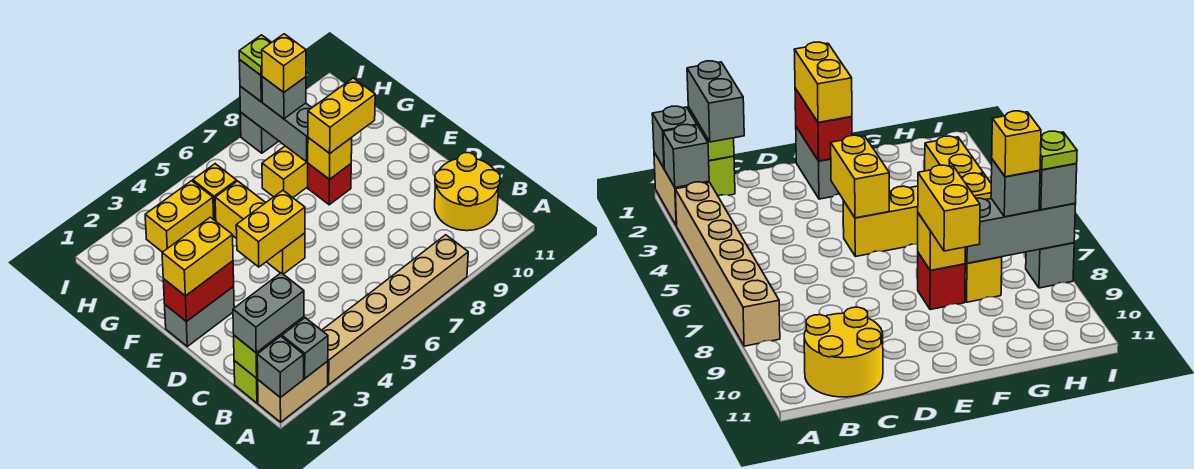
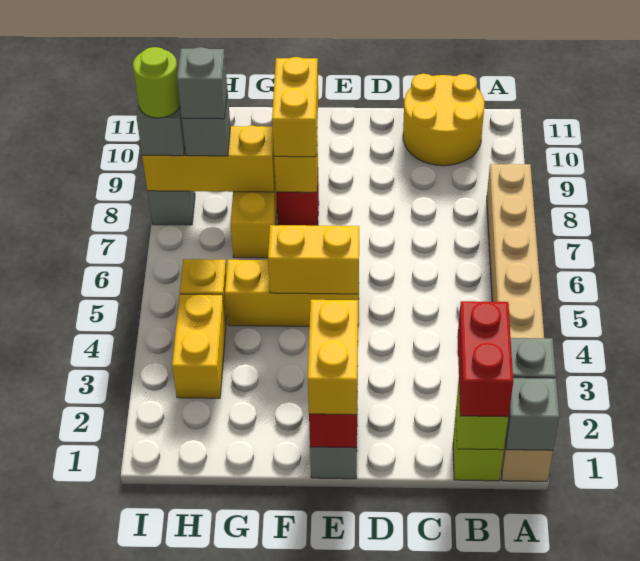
grey brick B1:B2 level 3 -> red brick B1:B2 level 3
yellow brick E4:E5 level 2 -> yellow brick E5:F5 level 2
grey brick G8:I8 level 2 -> yellow brick G8:I8 level 2
yellow brick H8 level 4 -> grey brick H8 level 4
lime plate I8 level 4 -> lime round brick I8 level 4

